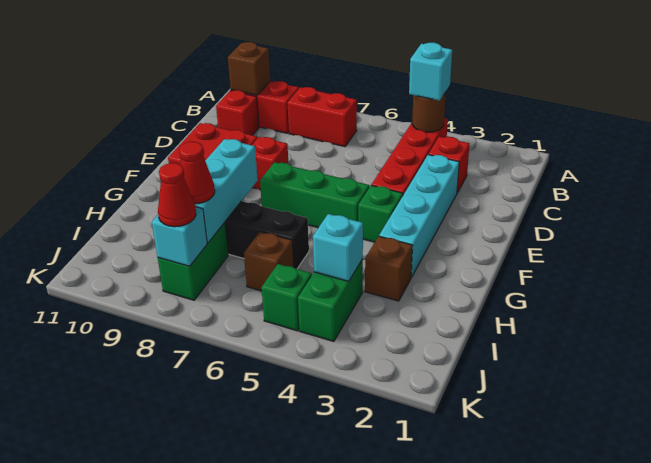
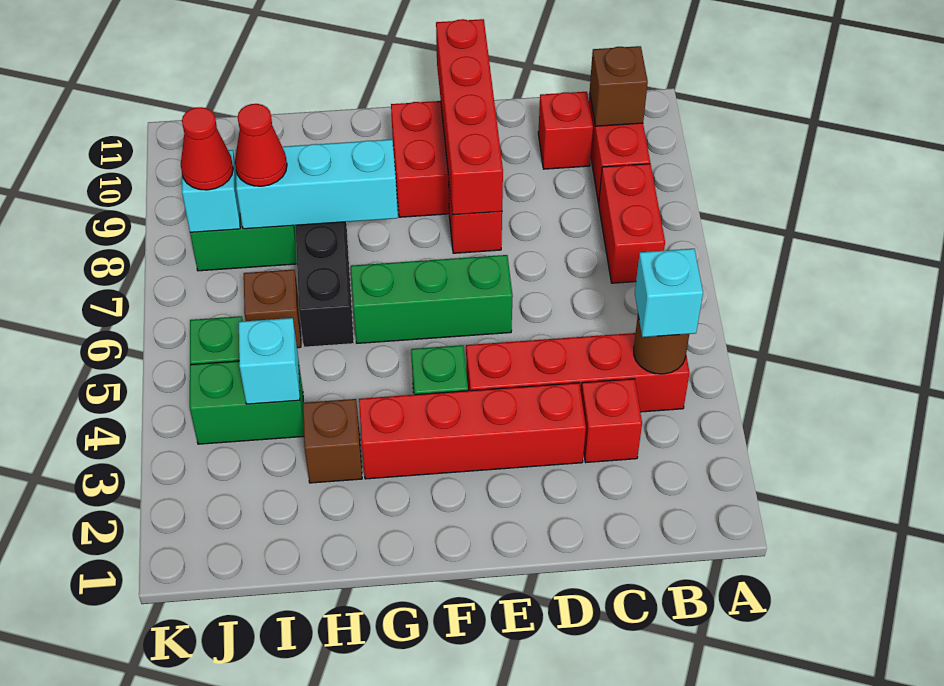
cyan brick D3:G3 level 1 -> red brick D3:G3 level 1
none -> red brick E8:E11 level 2
green brick F5:F7 level 1 -> green brick E6:G6 level 1

